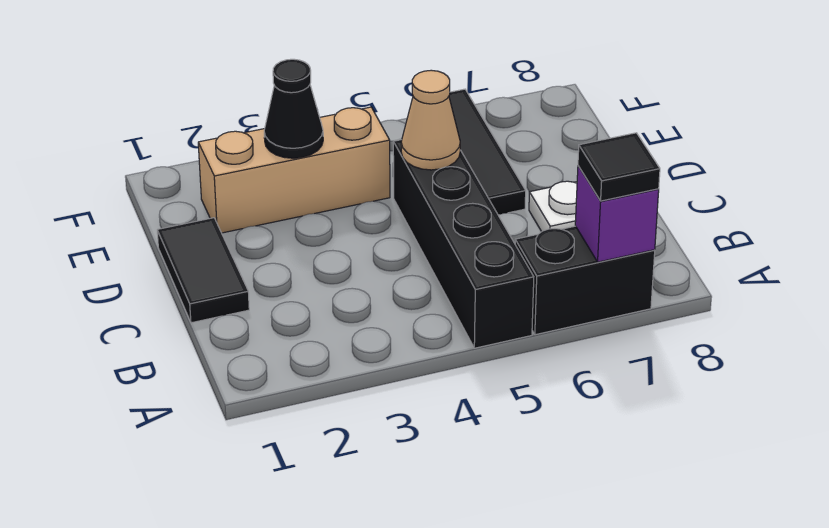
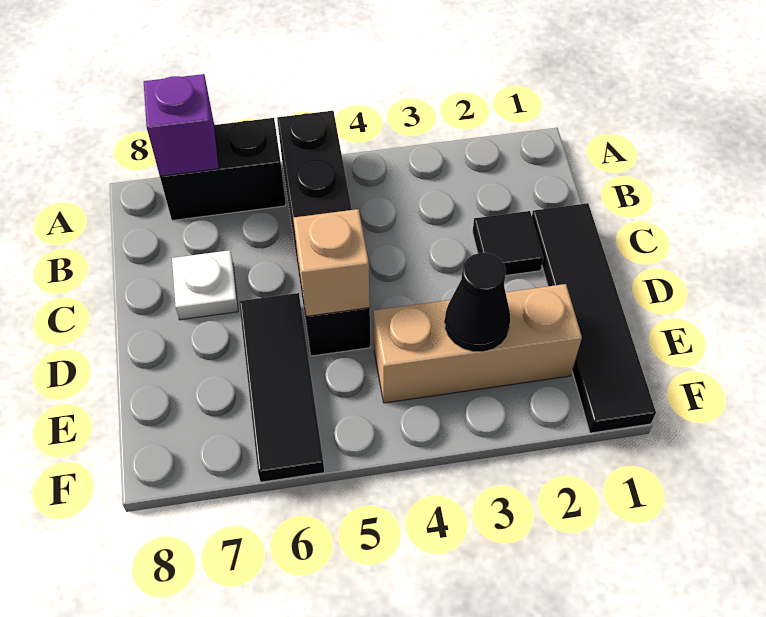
black tile A7 level 3 -> black tile C2 level 1
black tile C1:D1 level 1 -> black tile C1:F1 level 1
tan cone D5 level 2 -> tan brick D5 level 2

